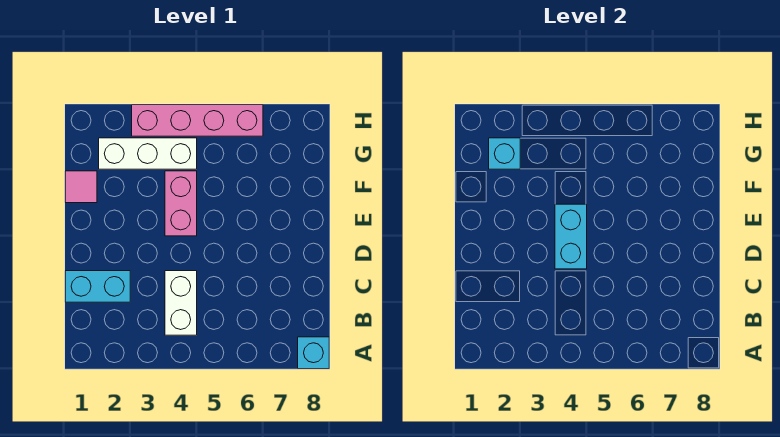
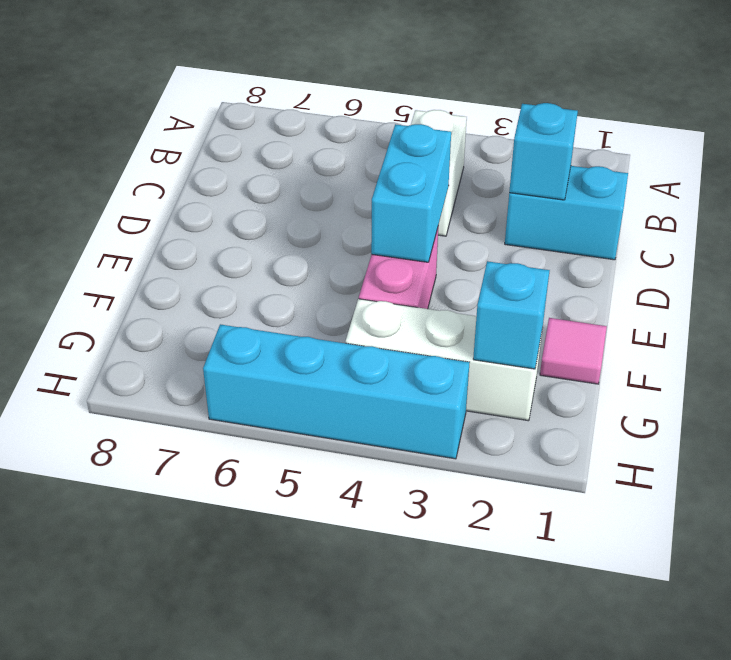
cyan brick A8 level 1 -> cyan brick C2 level 2
pink brick H3:H6 level 1 -> cyan brick H3:H6 level 1

